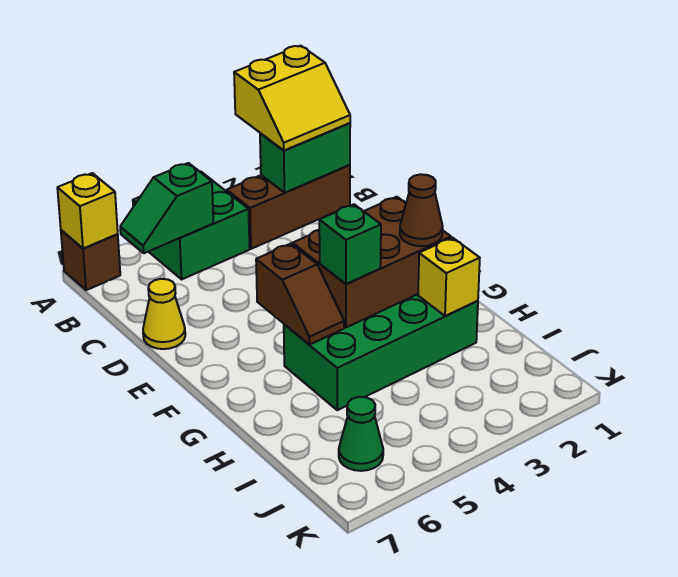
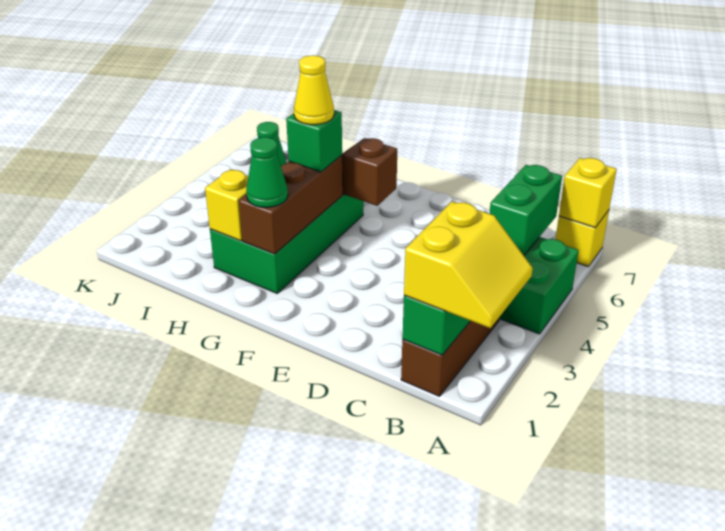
yellow slope A1:B2 level 3 top A -> yellow slope A1:B2 level 3 top B
brown brick A7 level 1 -> yellow brick A7 level 1
green slope B5:B6 level 2 top 5 -> green brick B5:B6 level 2
yellow cone D7 level 1 -> yellow cone G4 level 4
brown brick F2:G4 level 2 -> brown brick G2:G4 level 2
brown cone G2 level 3 -> green cone G2 level 3

